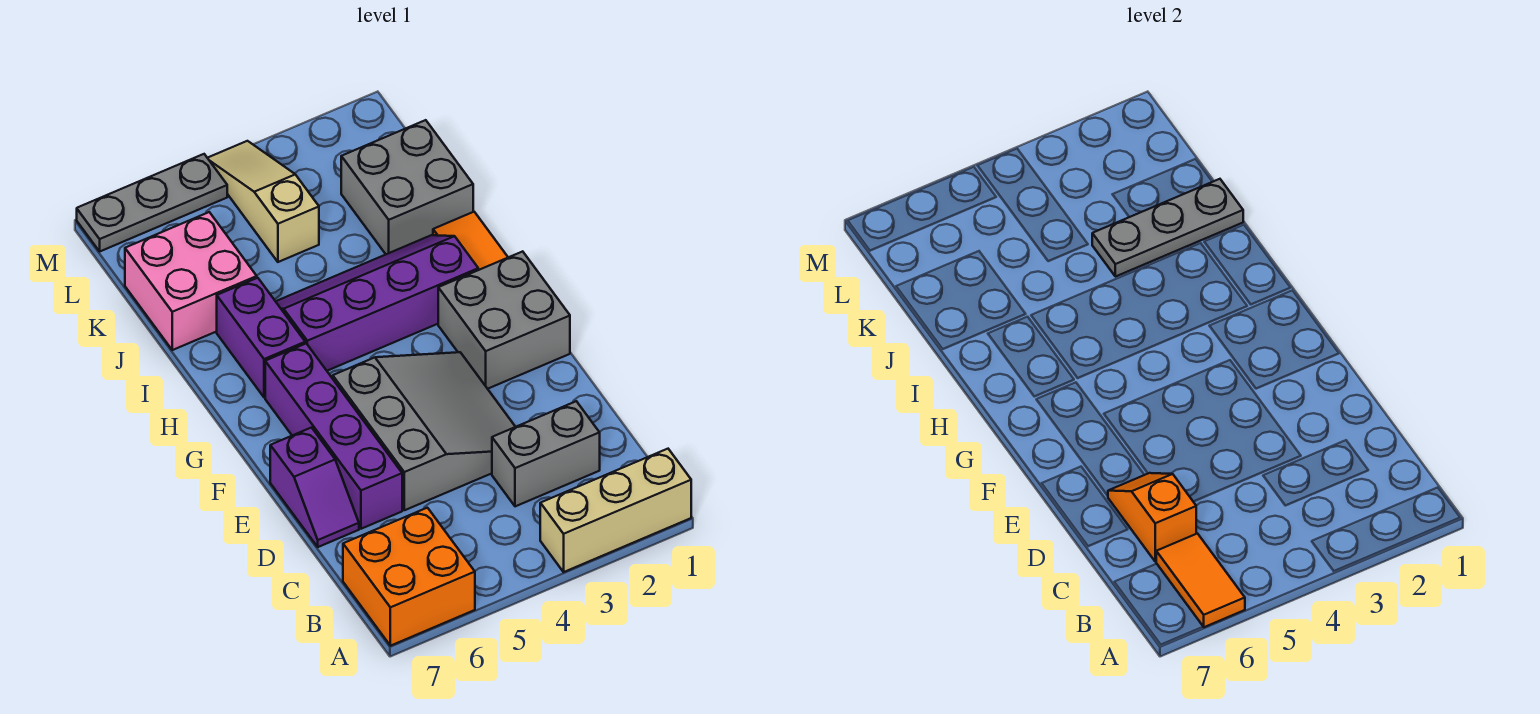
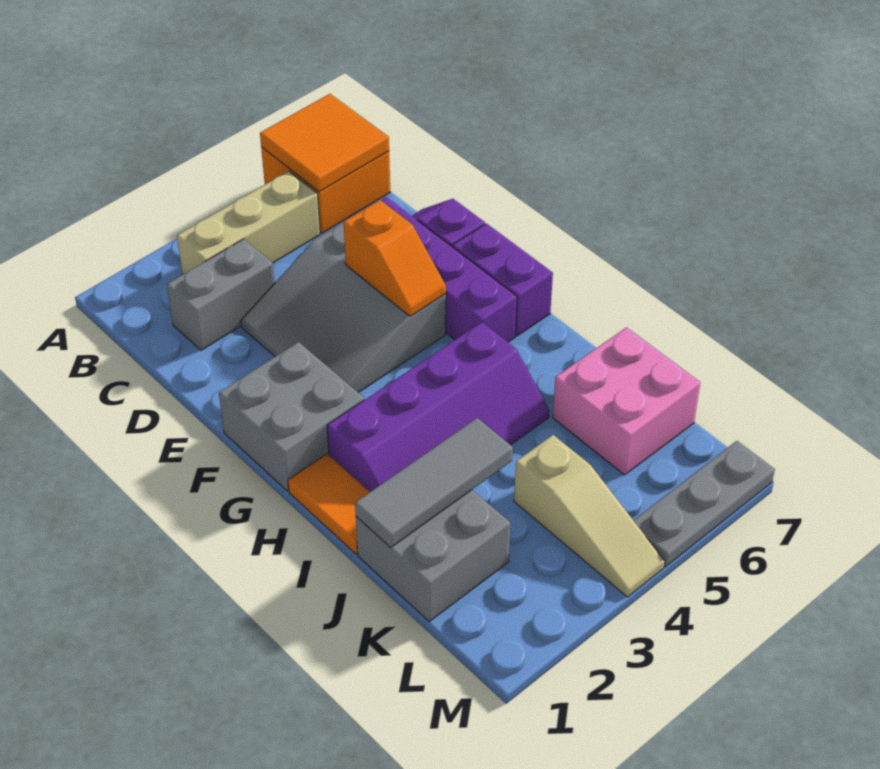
tan brick A1:A3 level 1 -> tan brick B3:B5 level 1
orange tile A6:B6 level 2 -> orange tile A6:B7 level 2
orange slope C6:D6 level 2 top C -> orange slope E5:F5 level 2 top E
purple brick H6:I6 level 1 -> purple brick F7:G7 level 1
grey plate J1:J3 level 2 -> grey tile J1:J3 level 2

